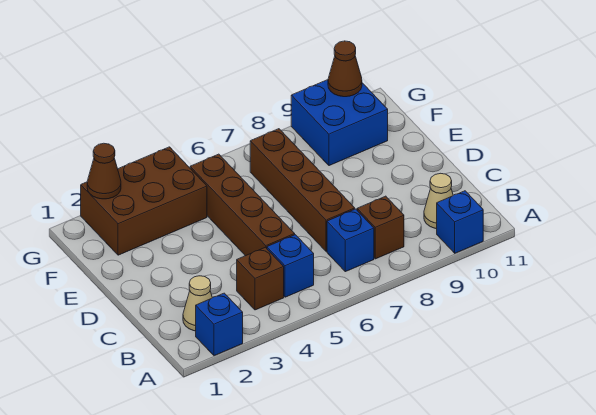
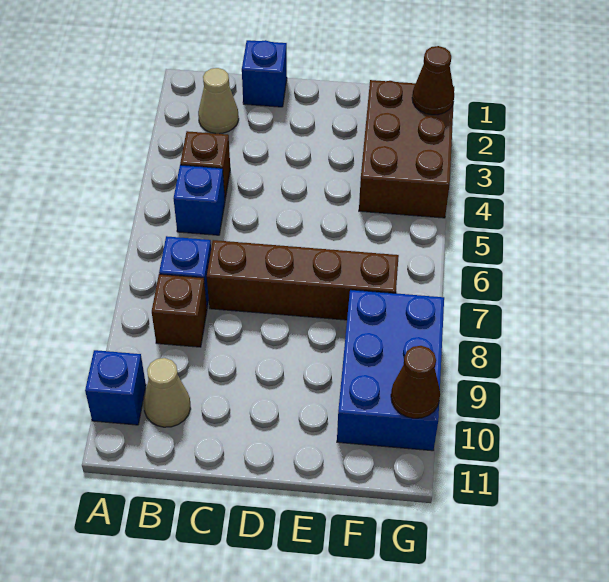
blue brick A2 level 1 -> blue brick C1 level 1
brown brick C5:F5 level 1 -> none
blue brick F9:G10 level 1 -> blue brick F8:G10 level 1

